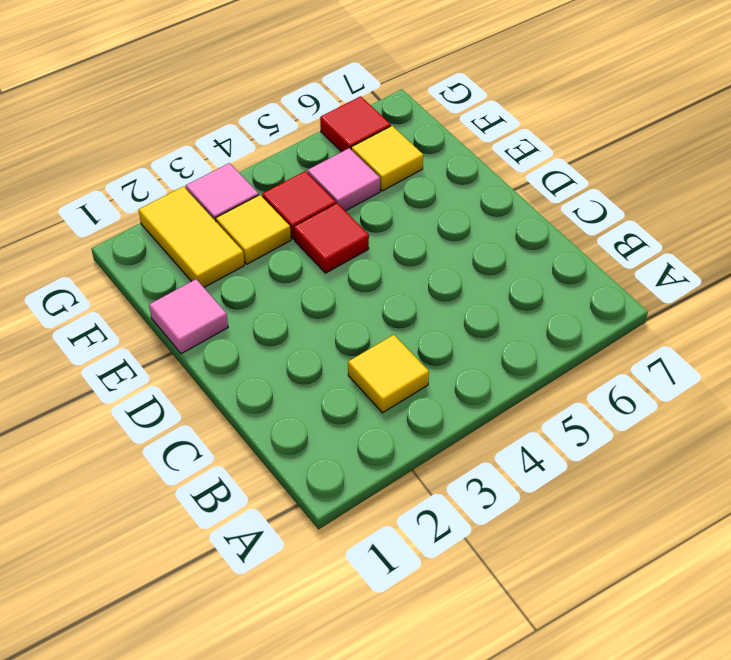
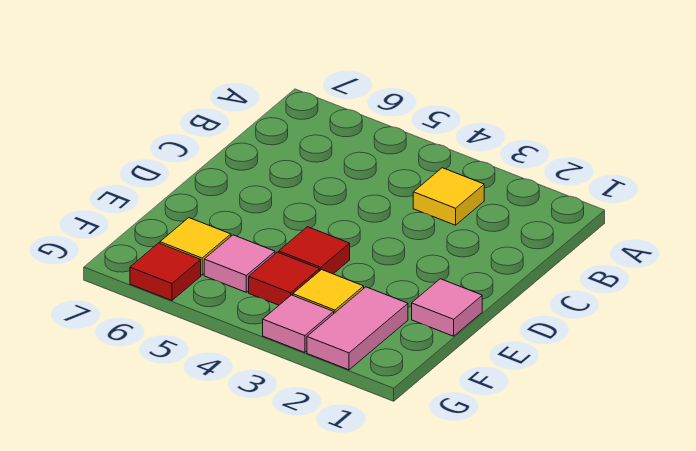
yellow tile F2:G2 level 1 -> pink tile F2:G2 level 1

